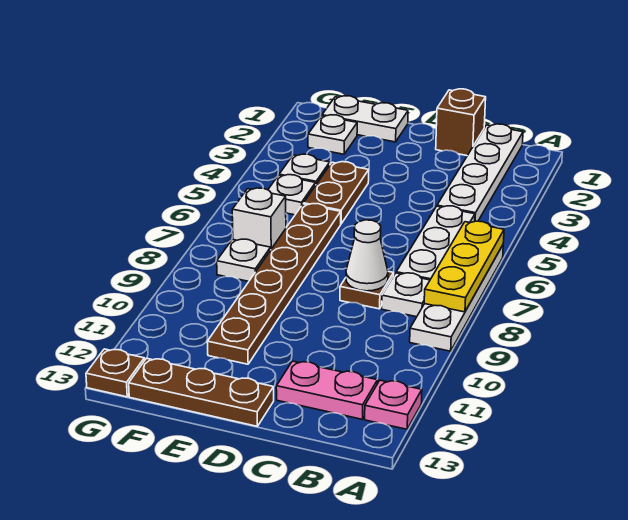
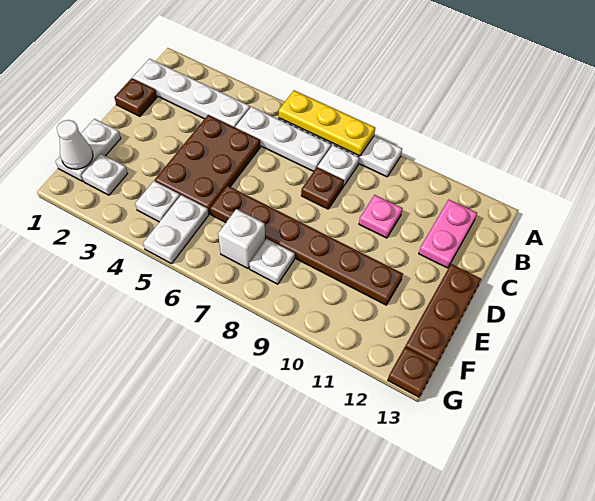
pink plate A12 level 1 -> pink plate C10 level 1
brown brick C1 level 1 -> brown plate C1 level 1
white cone C8 level 2 -> white cone F1 level 2
brown plate E4:E5 level 1 -> brown plate C4:E5 level 1
white plate F5 level 1 -> white plate F5:G5 level 1

